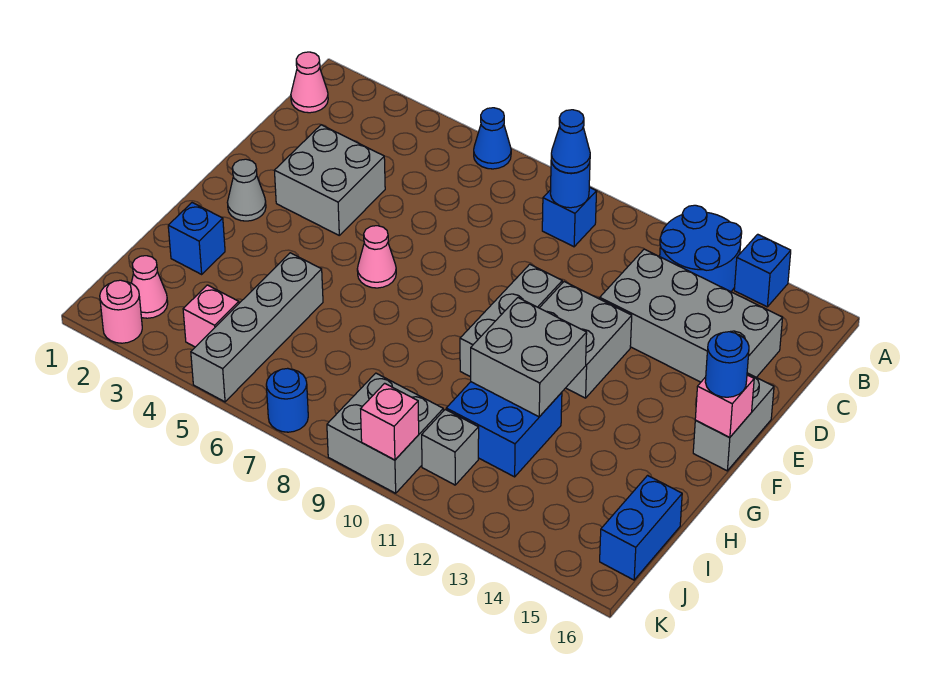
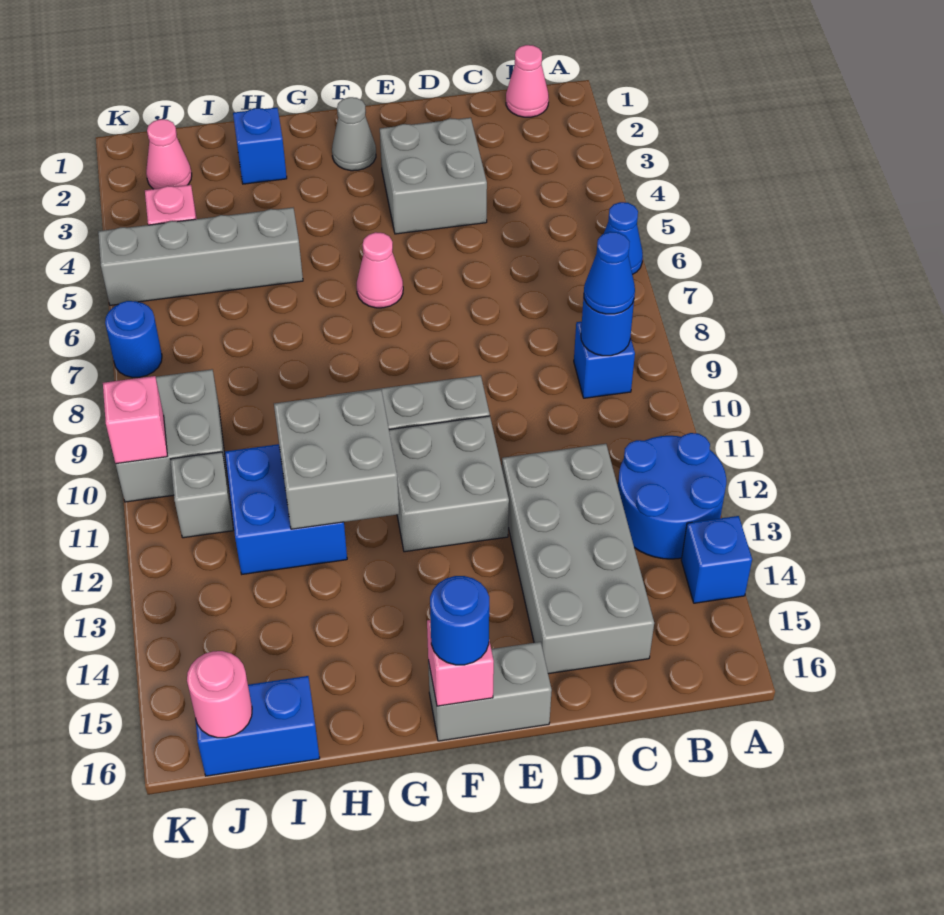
pink round brick K2 level 1 -> pink round brick J16 level 2

